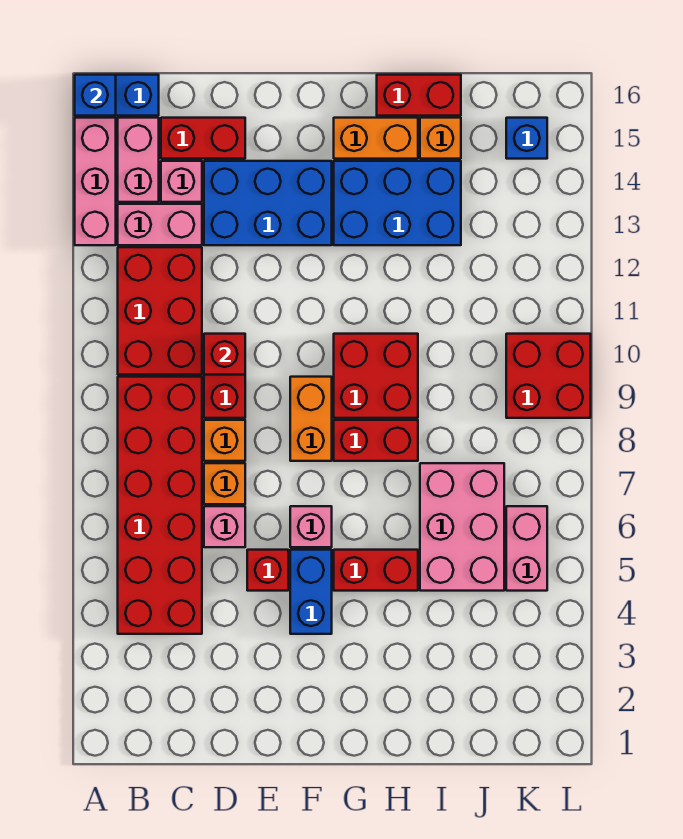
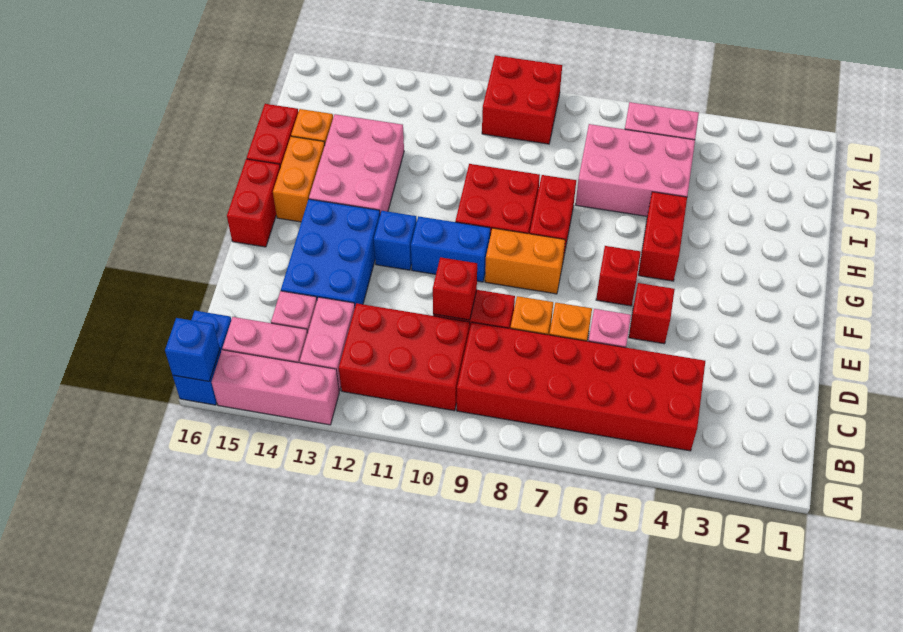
red brick C15:D15 level 1 -> red brick F16:G16 level 1
blue brick F4:F5 level 1 -> blue brick F10:F11 level 1
pink brick F6 level 1 -> red brick F6 level 1
blue brick G13:I14 level 1 -> pink brick G13:I14 level 1
blue brick K15 level 1 -> blue brick F12 level 1

